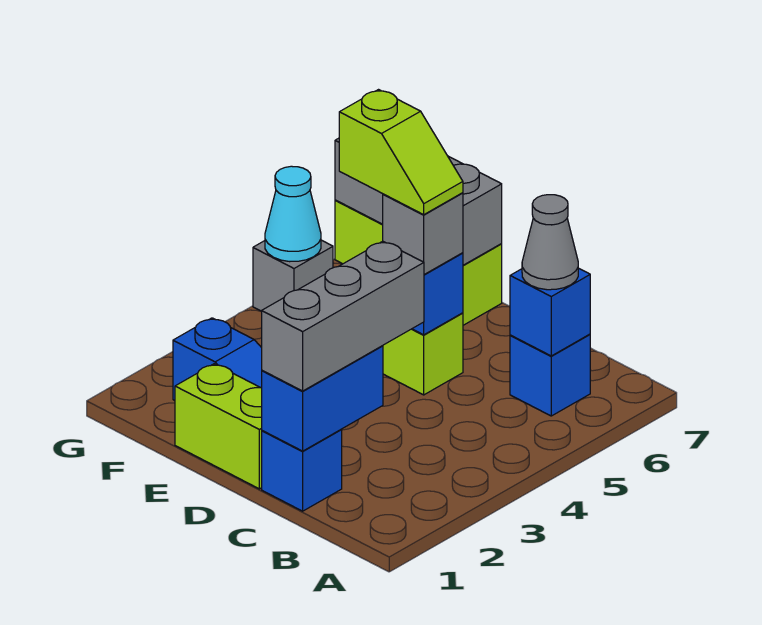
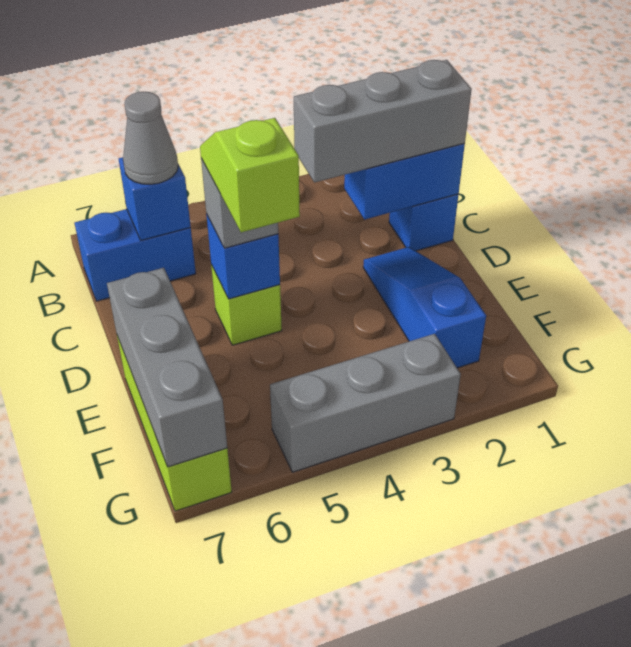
blue brick B6 level 1 -> blue brick B6:B7 level 1
lime brick D1:E1 level 1 -> none
grey brick G5 level 1 -> grey brick G3:G5 level 1
cyan cone G5 level 2 -> none

